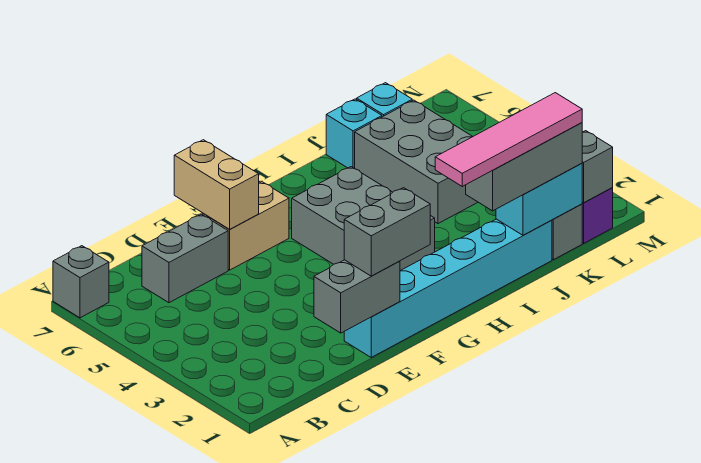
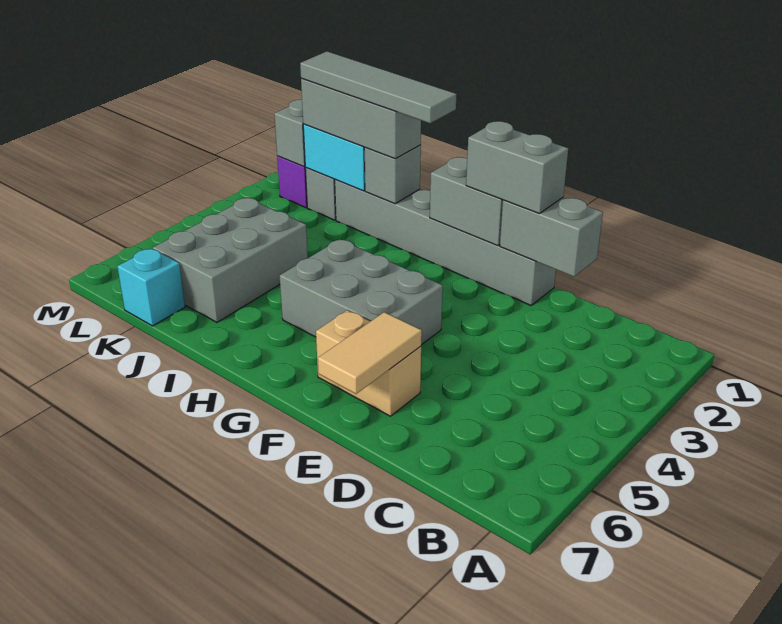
grey brick A7 level 1 -> grey brick I1 level 2
grey brick C6:D6 level 1 -> grey brick F1:G1 level 2
cyan brick E1:J1 level 1 -> grey brick E1:J1 level 1
tan brick E6:E7 level 2 -> tan tile E6:E7 level 2
grey brick G3:H5 level 1 -> grey brick F4:H5 level 1
pink tile H1:K1 level 4 -> grey tile H1:K1 level 4
cyan brick J7 level 1 -> none

